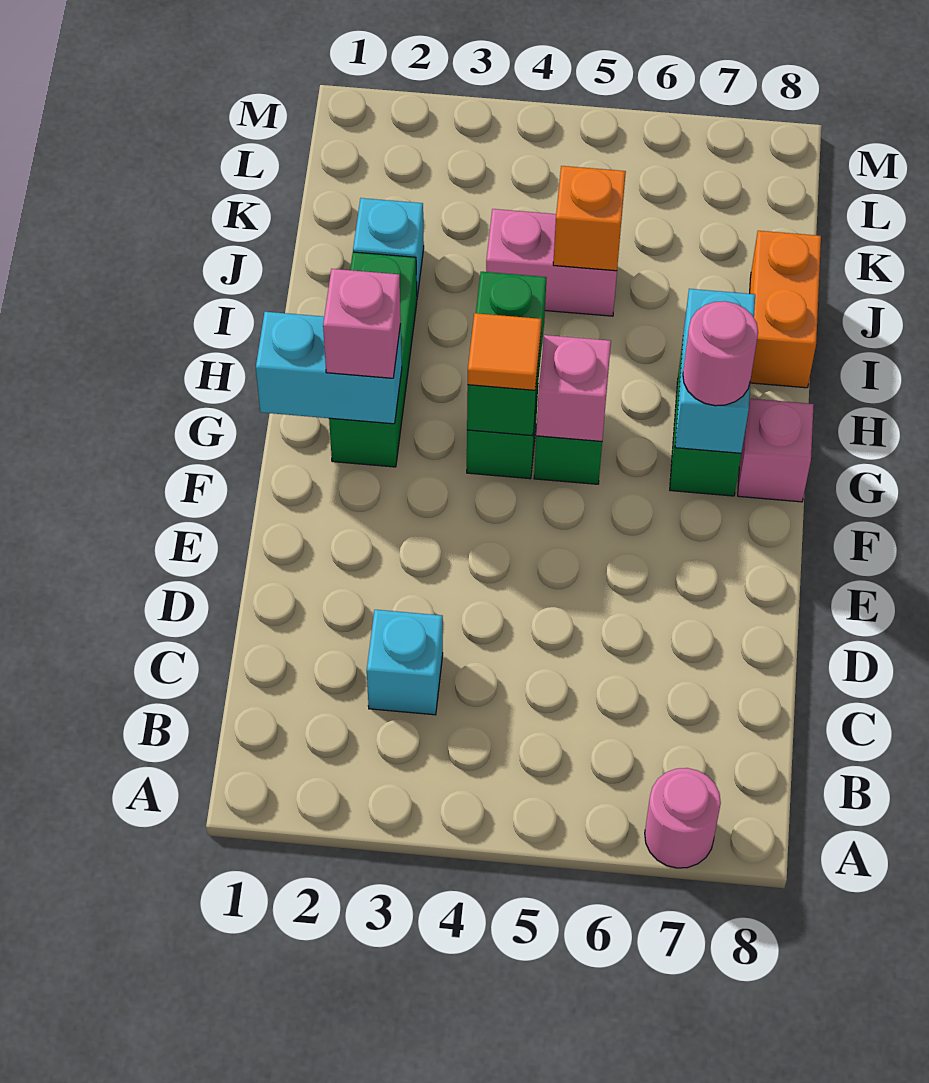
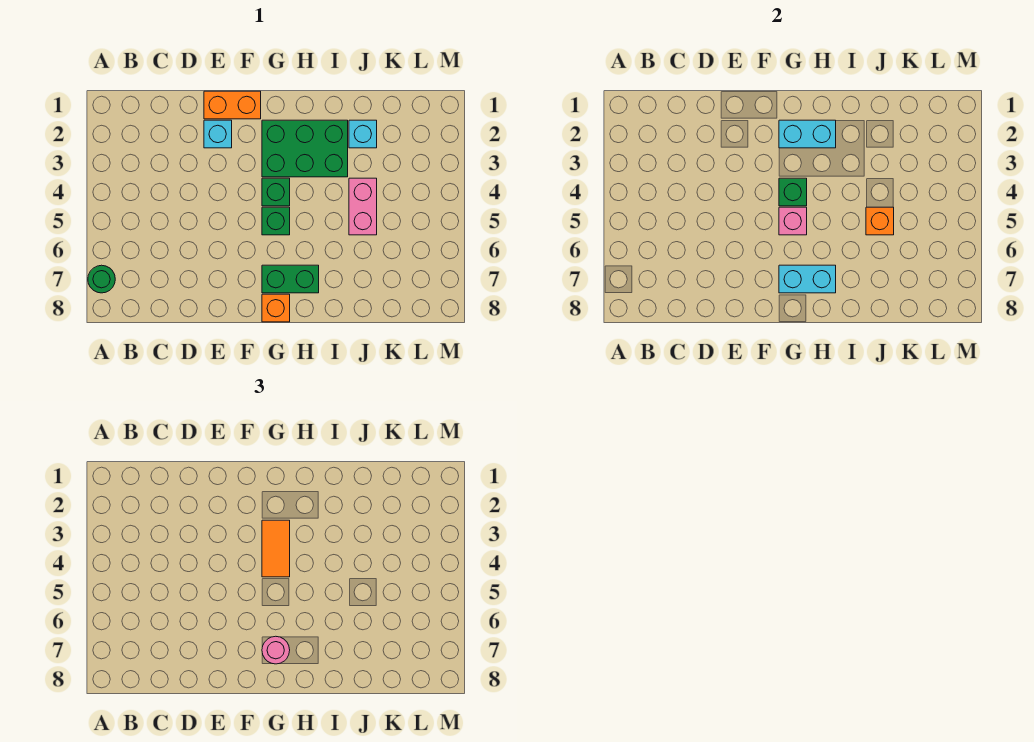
pink round brick A7 level 1 -> green round brick A7 level 1
cyan brick C3 level 1 -> cyan brick E2 level 1
cyan brick G1:G2 level 2 -> cyan brick G2:H2 level 2
green brick G2:I2 level 1 -> green brick G2:I3 level 1
pink brick G2 level 3 -> none
green brick G4:H4 level 2 -> green brick G4 level 2
orange tile G4 level 3 -> orange tile G3:G4 level 3
pink brick G8 level 1 -> orange brick G8 level 1
orange brick I8:J8 level 1 -> orange brick E1:F1 level 1

